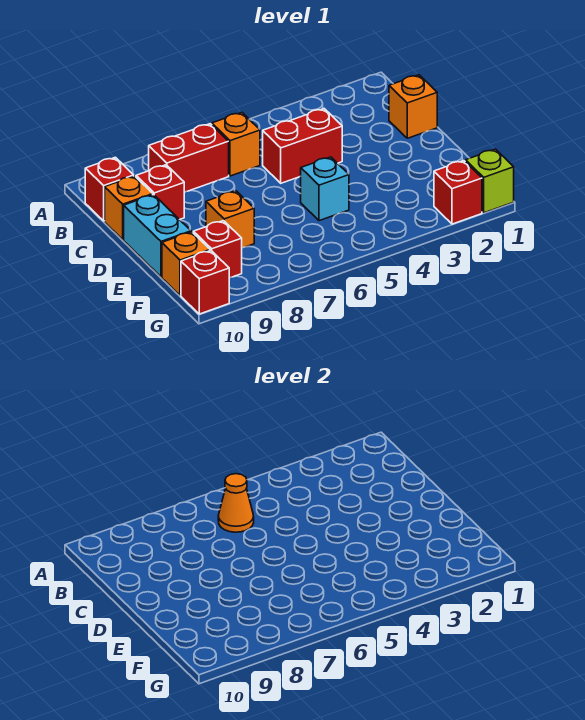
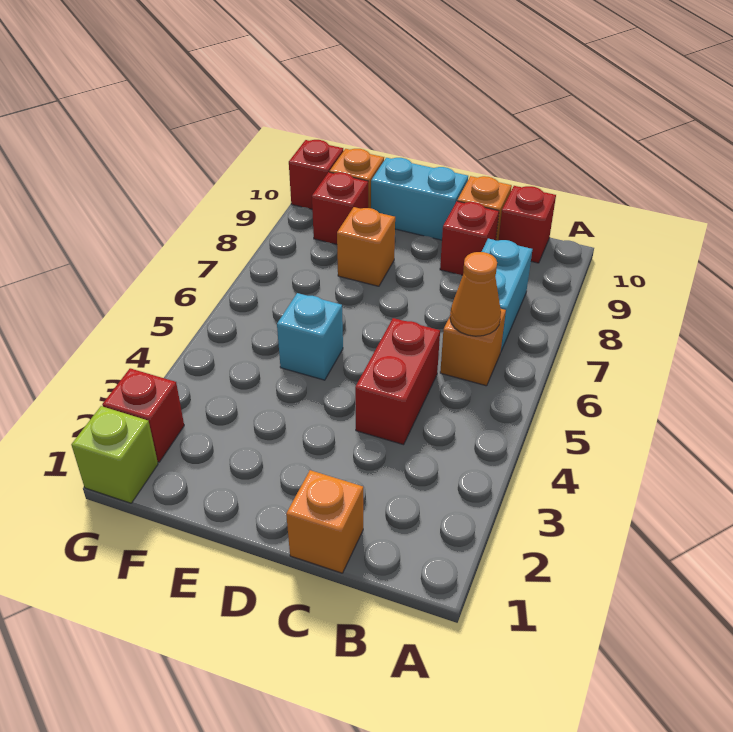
red brick B7:B8 level 1 -> cyan brick B7:B8 level 1

